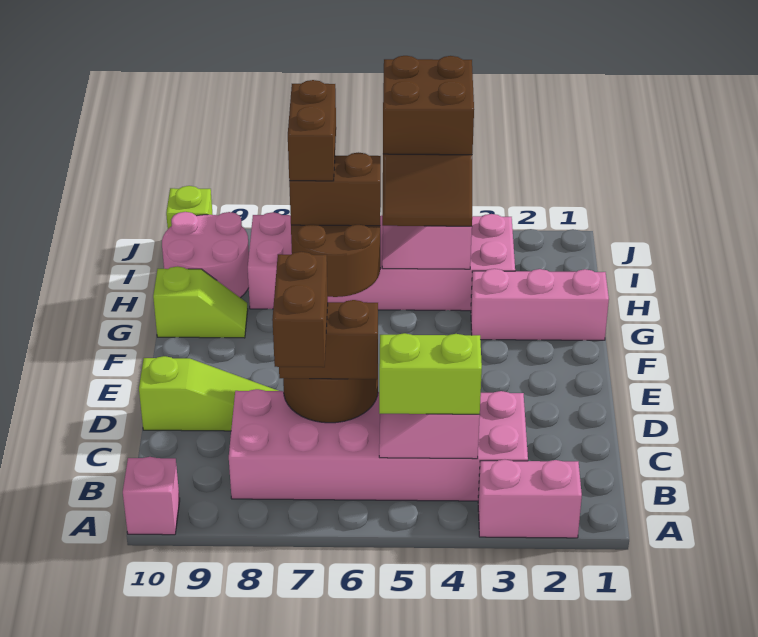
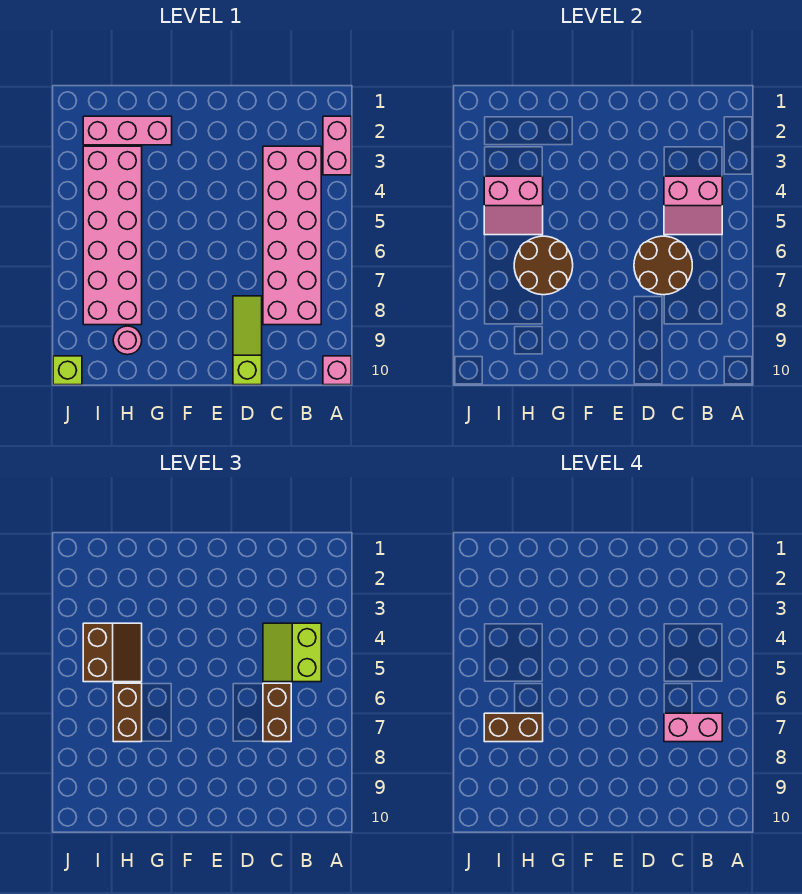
brown brick B7:C7 level 4 -> pink brick B7:C7 level 4
pink brick G1:G3 level 1 -> pink brick G2:I2 level 1
lime slope G9:G10 level 1 top 10 -> none
pink round brick H9:I10 level 1 -> pink round brick H9 level 1
brown brick I4:J5 level 4 -> none

